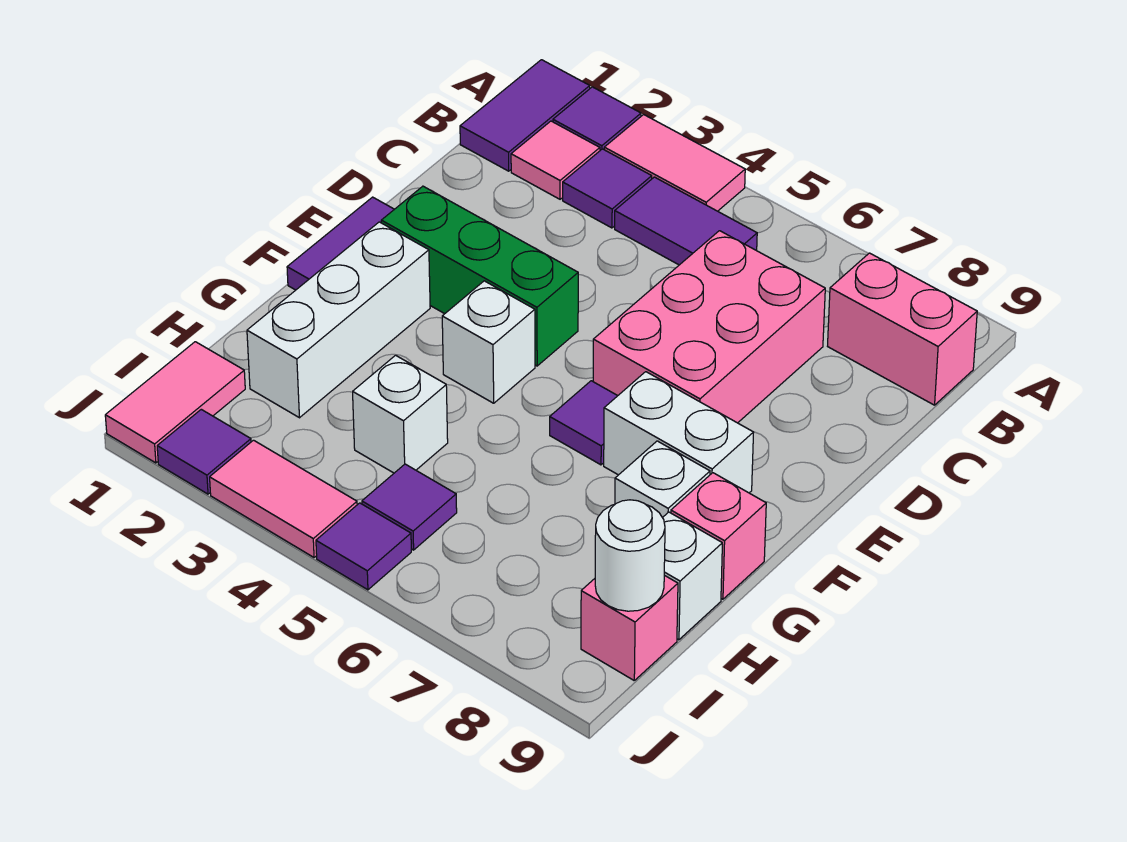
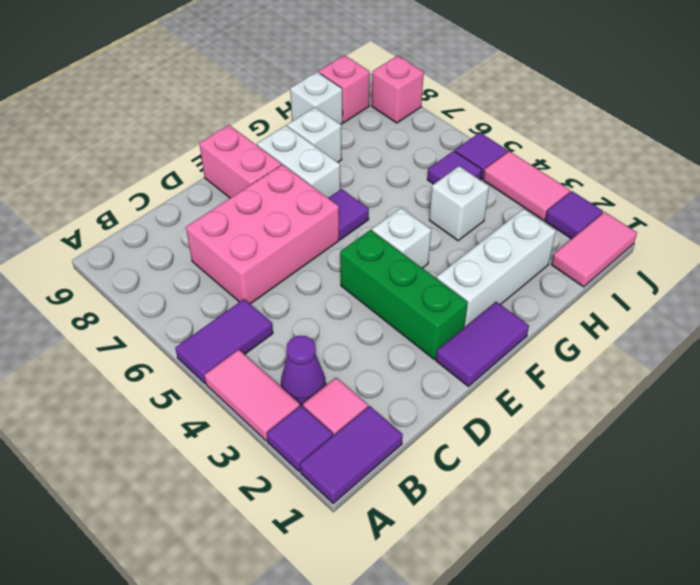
purple tile B3 level 1 -> purple cone B3 level 1
purple tile B4:B5 level 1 -> purple tile A5:B5 level 1
pink brick B8:B9 level 1 -> pink brick E8:E9 level 1
pink brick G9 level 1 -> pink brick J8 level 1
white round brick I9 level 2 -> none

